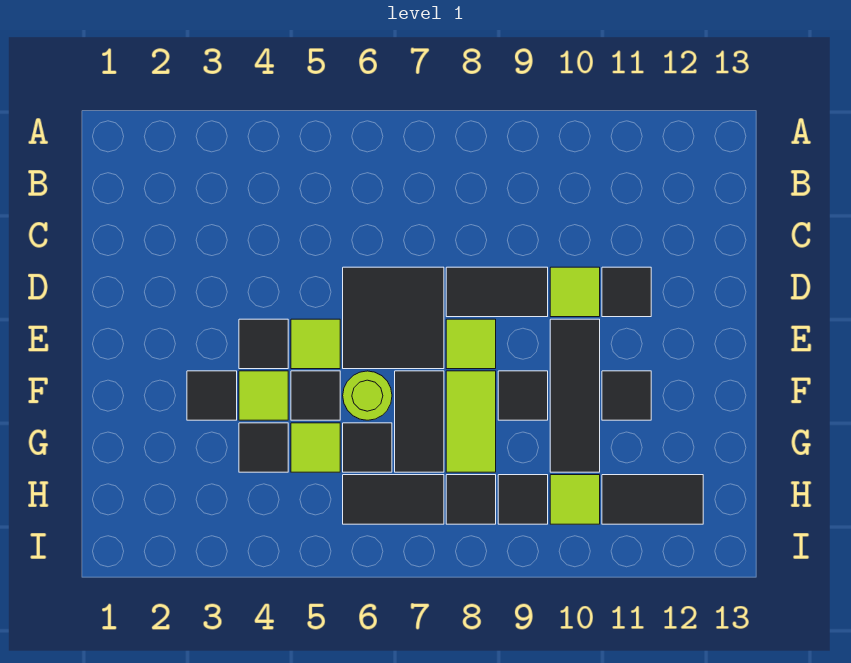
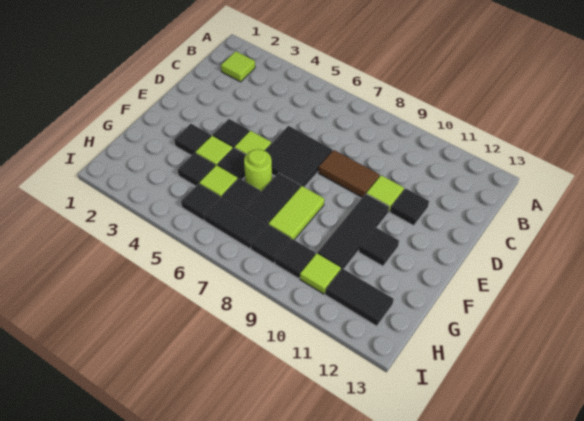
black tile D8:D9 level 1 -> brown tile D8:D9 level 1
lime tile E8 level 1 -> lime tile B2 level 1
black tile F9 level 1 -> black tile H5 level 1

